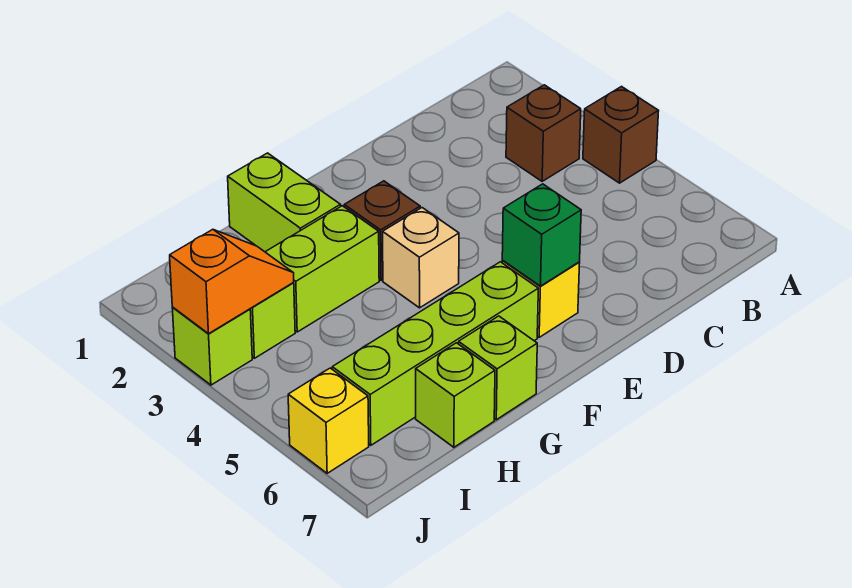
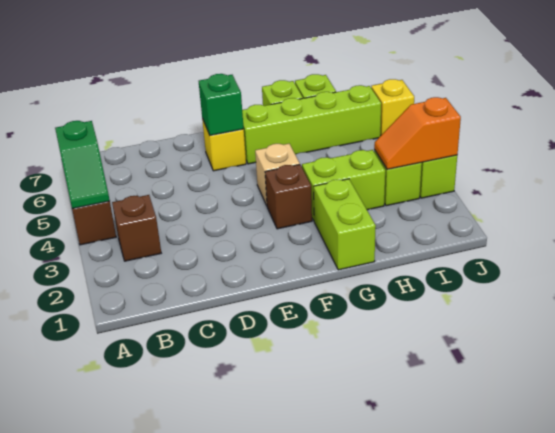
none -> green slope A4:A5 level 2 top 5

